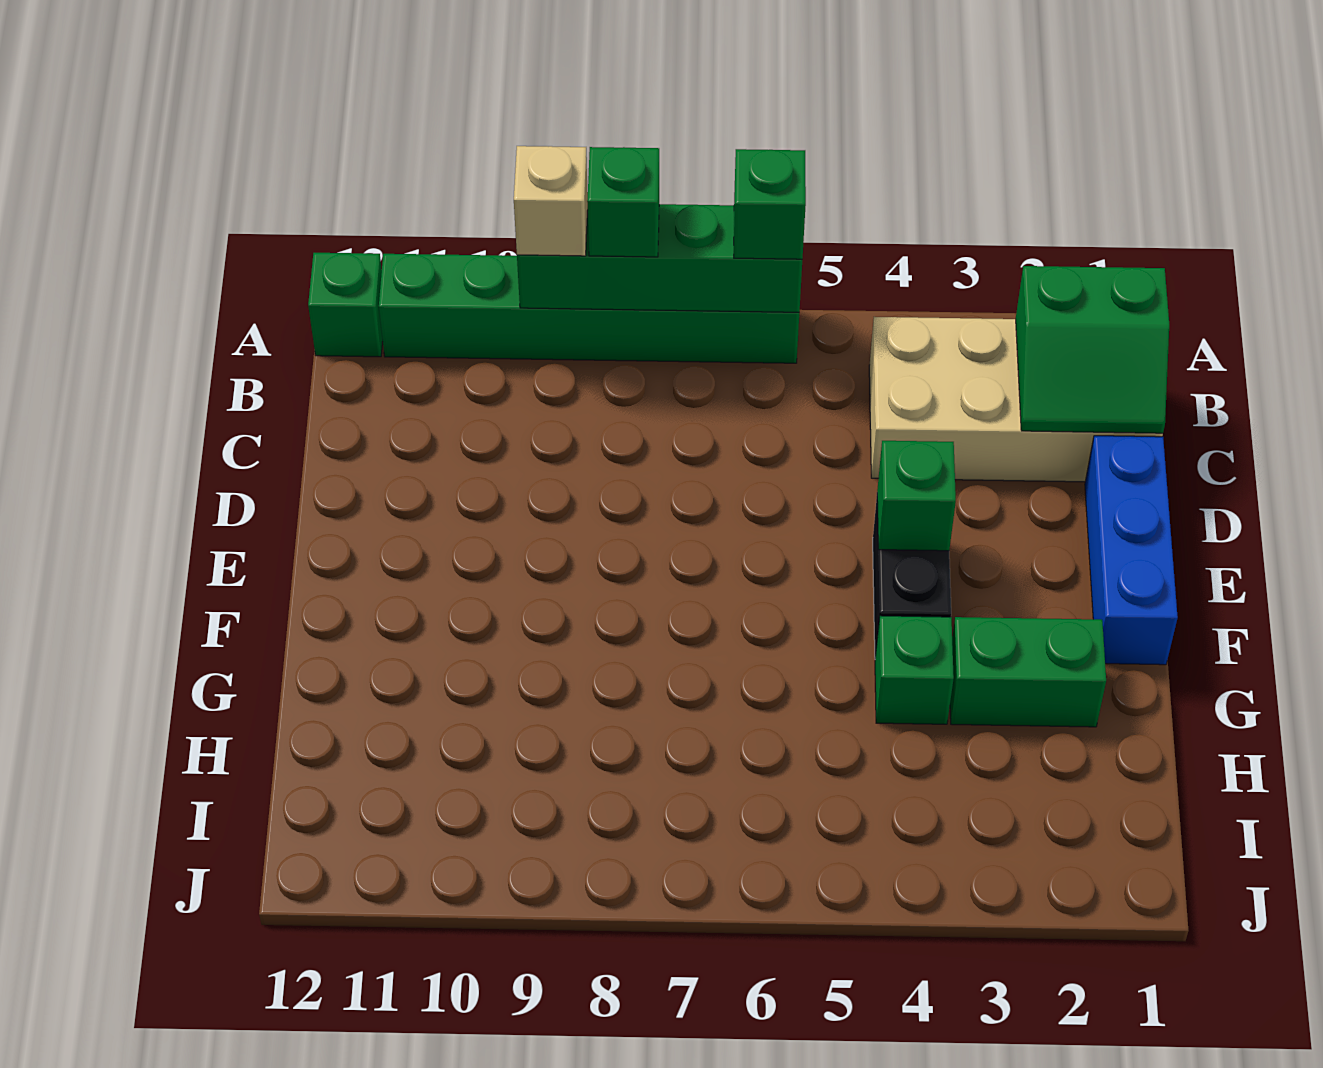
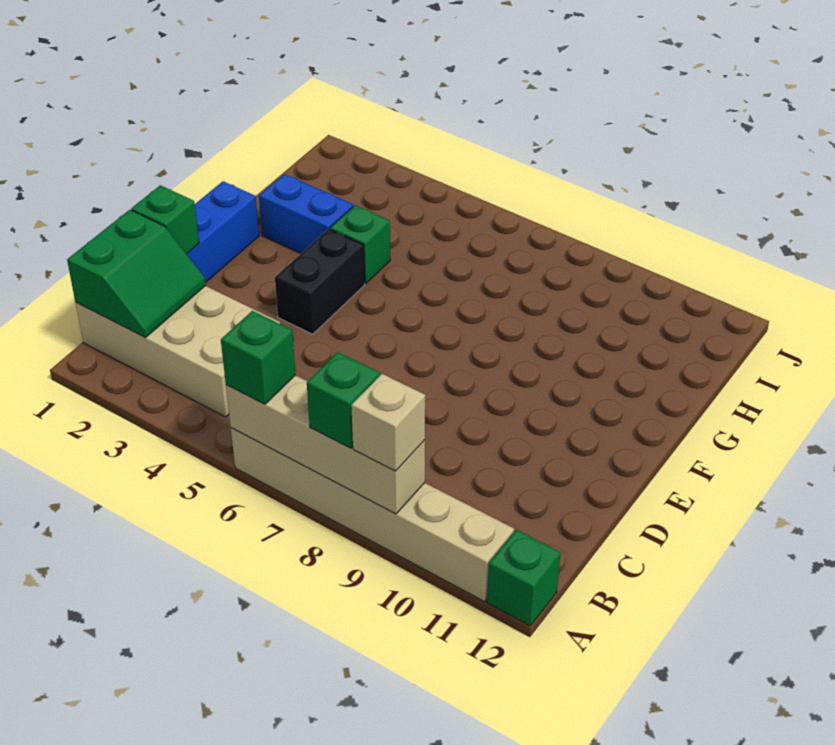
green brick A6:A11 level 1 -> tan brick A6:A11 level 1
green brick A6:A9 level 2 -> tan brick A6:A9 level 2
green slope B1:C2 level 2 top B -> green slope B1:C2 level 2 top 1
green brick E4 level 2 -> green brick D1 level 2
green brick G2:G3 level 1 -> blue brick G2:G3 level 1

